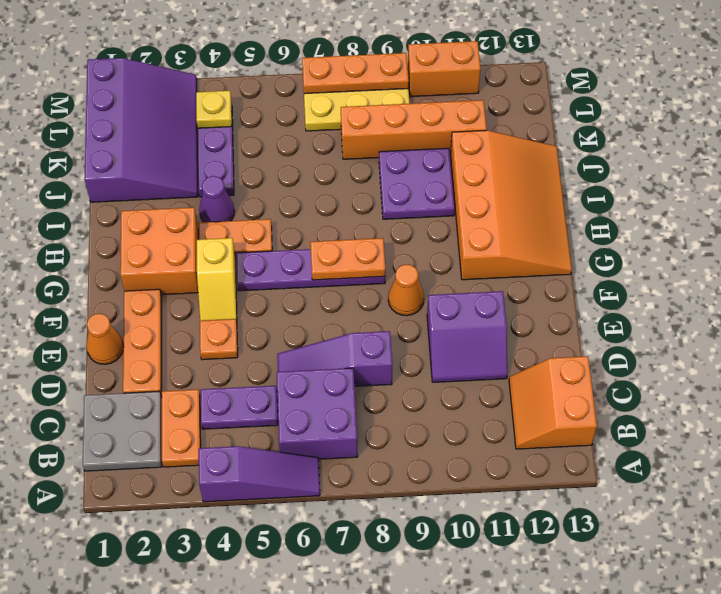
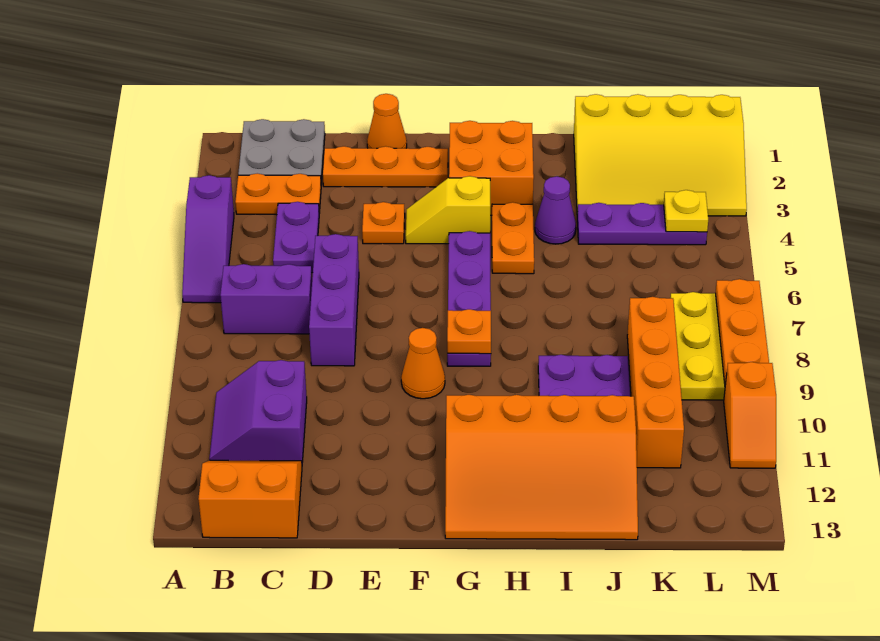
purple brick B6:C7 level 1 -> purple brick B7:C7 level 1
purple slope D6:D8 level 1 top 8 -> purple brick D6:D8 level 1
purple slope D10:E11 level 1 top E -> purple slope B10:C11 level 1 top C
orange plate G7:G8 level 2 -> orange plate G8 level 2
purple slope J1:M3 level 1 top 1 -> yellow slope J1:M3 level 1 top 1
orange brick M10:M11 level 1 -> orange slope M10:M11 level 1 top 10

